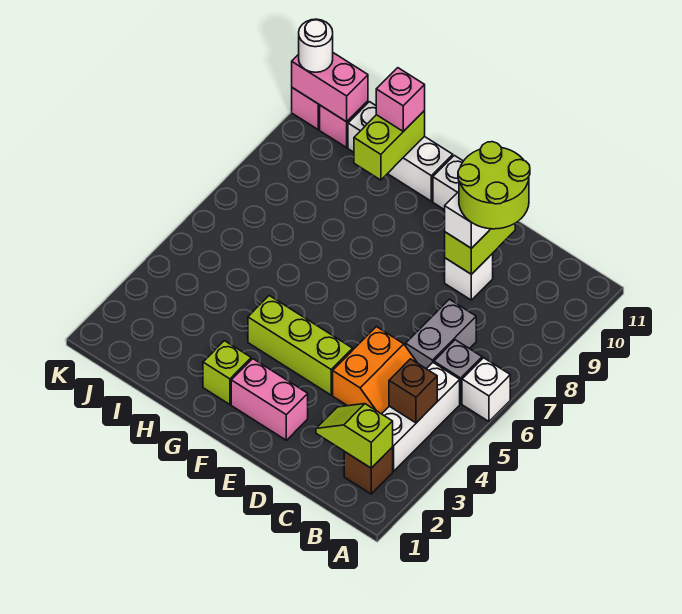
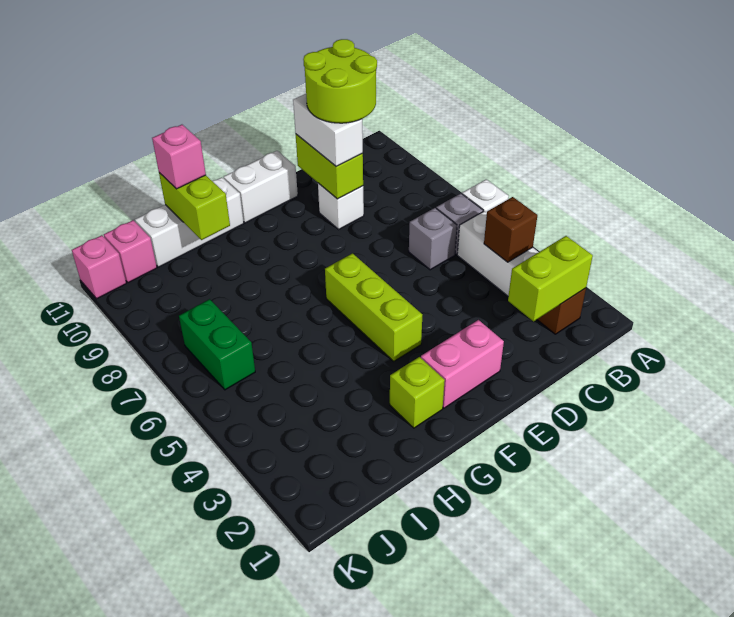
lime slope B2:C2 level 2 top B -> lime brick B2:C2 level 2
orange slope C4:D5 level 1 top D -> none
grey brick C6:C7 level 1 -> grey brick C6 level 1
lime brick E4:G4 level 1 -> lime brick F4:F6 level 1
none -> green brick J6:J7 level 1
pink brick J11:K11 level 2 -> none
white round brick K11 level 3 -> none

